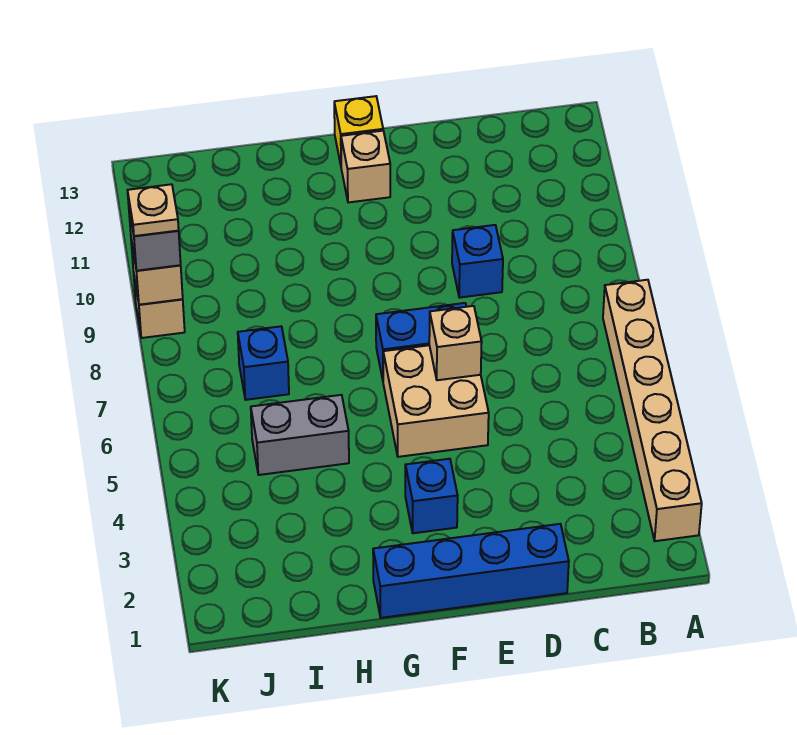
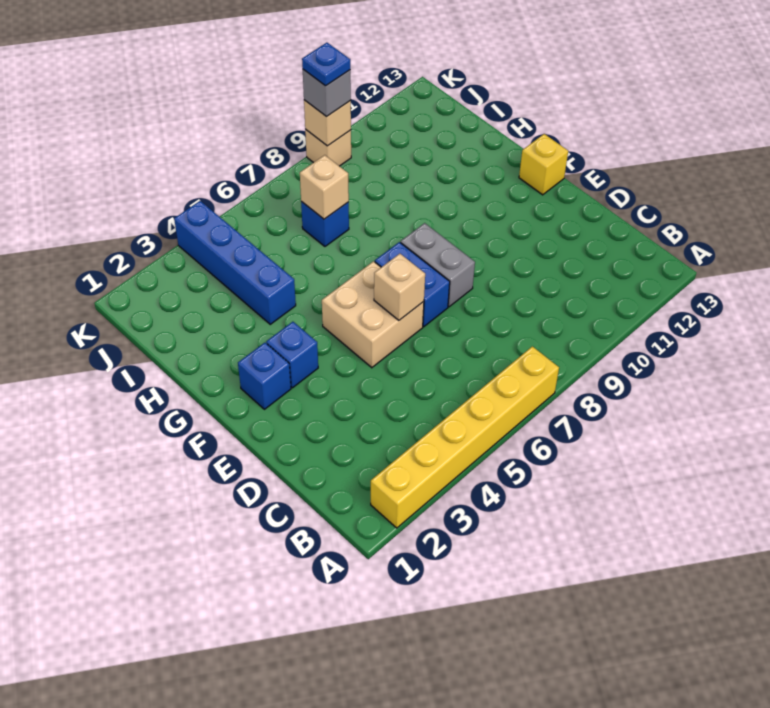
tan brick A2:A7 level 1 -> yellow brick A2:A7 level 1
blue brick D1:G1 level 1 -> blue brick H4:K4 level 1
blue brick D9 level 1 -> blue brick F2 level 1
tan brick F12 level 1 -> tan brick I7 level 2
grey brick H5:I5 level 1 -> grey brick E8:F8 level 1
tan plate K9 level 4 -> blue plate K9 level 4

